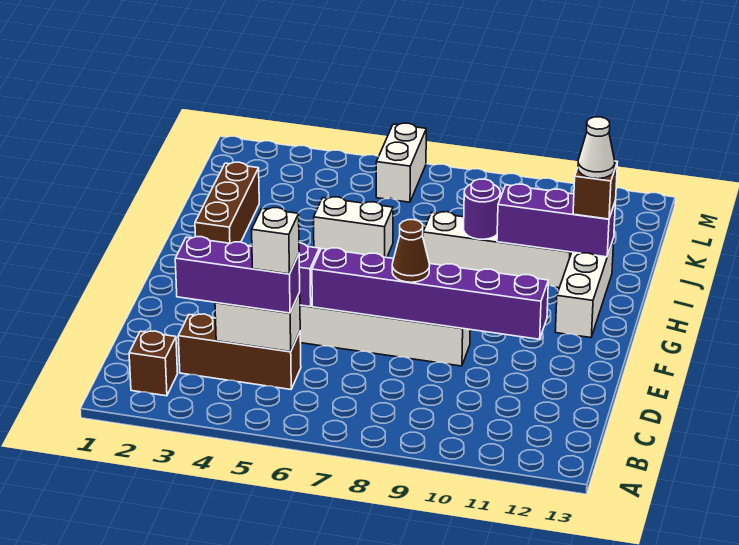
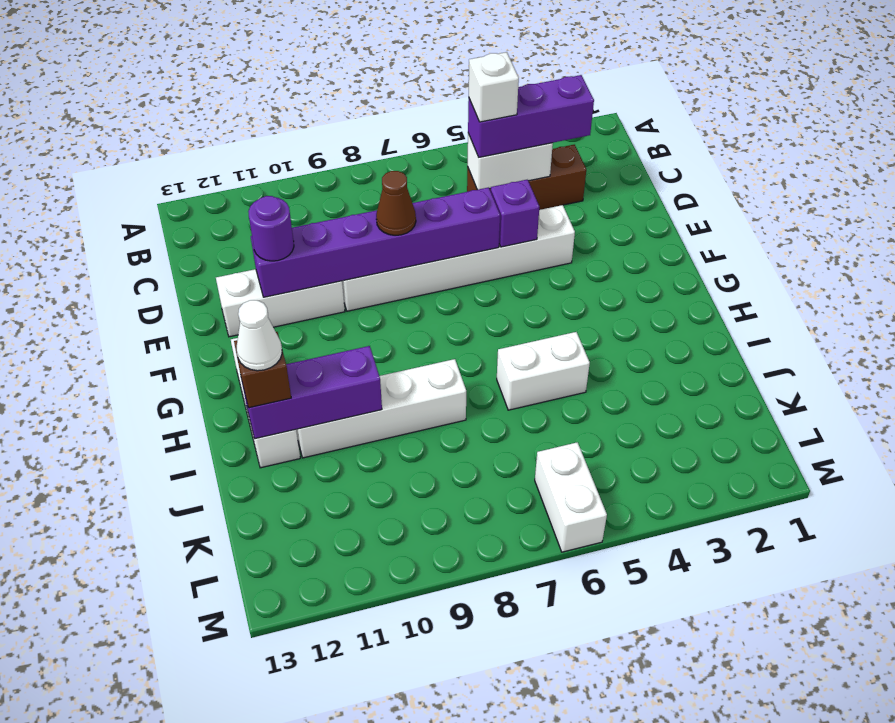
brown brick B2 level 1 -> none
none -> white brick E10:E12 level 1
brown brick H2:J2 level 1 -> none
purple round brick I9 level 2 -> purple round brick E11 level 3

